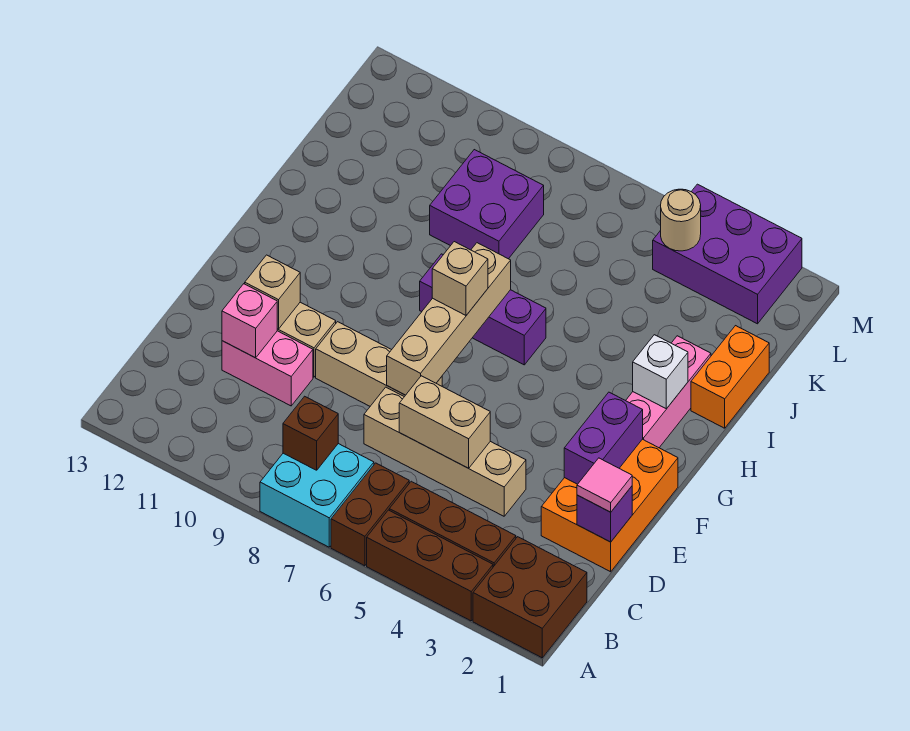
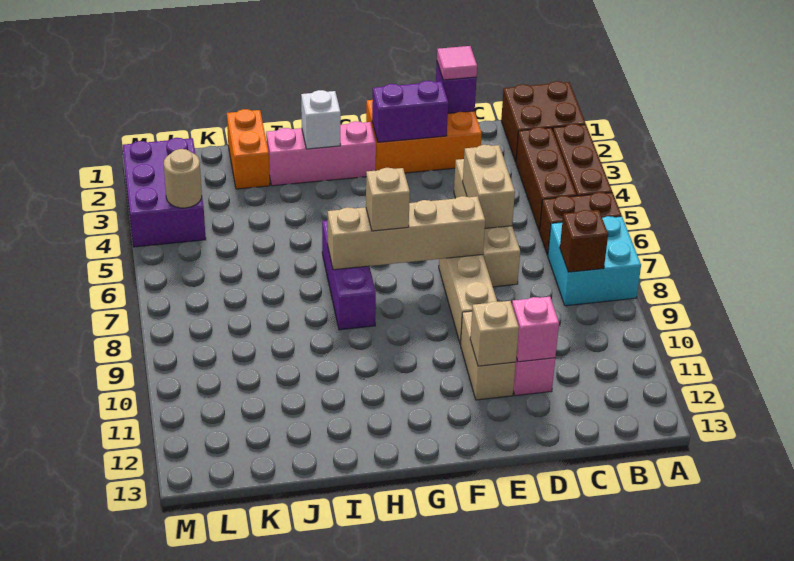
orange brick I1:J1 level 1 -> orange brick J1:J2 level 1
purple brick J8:K9 level 1 -> none

